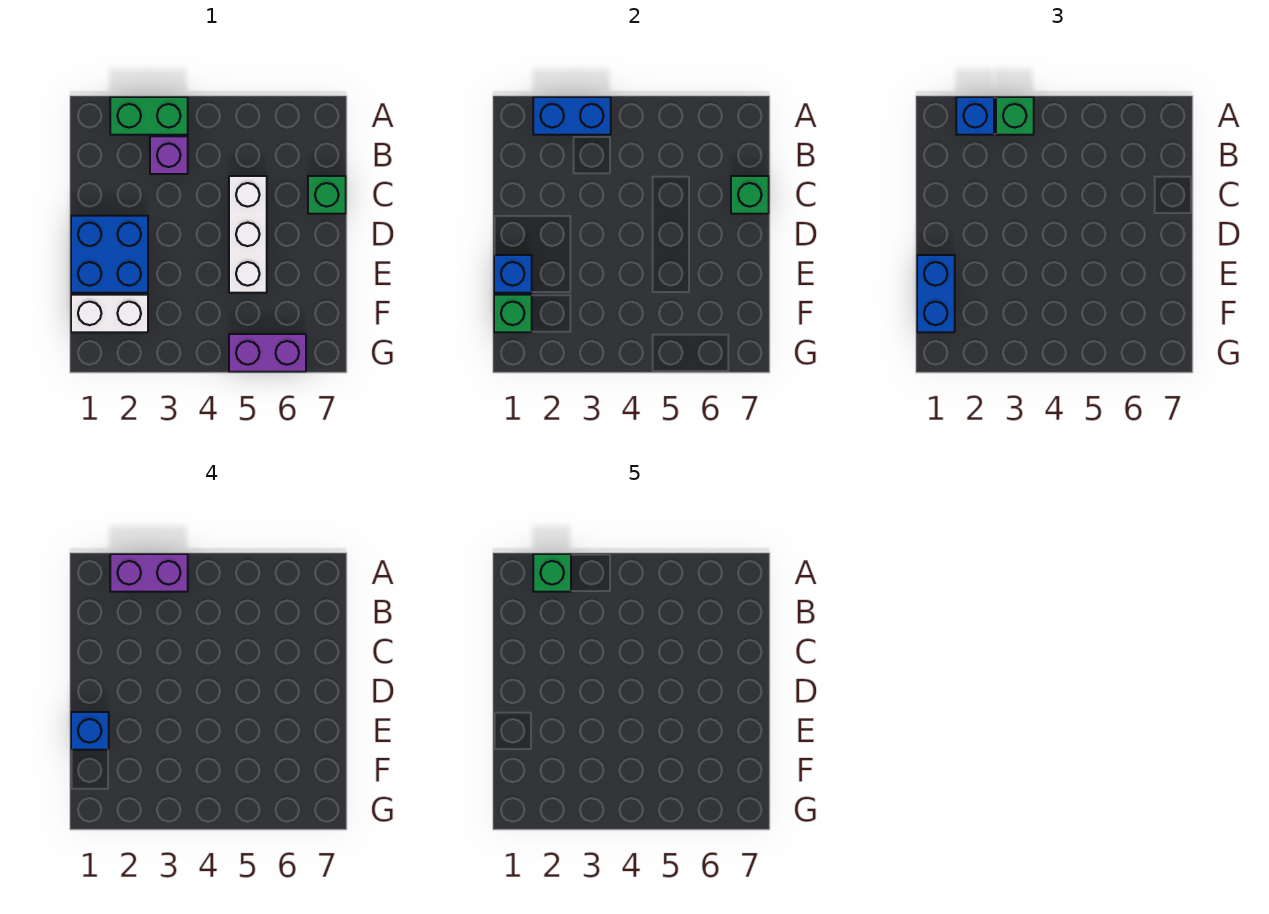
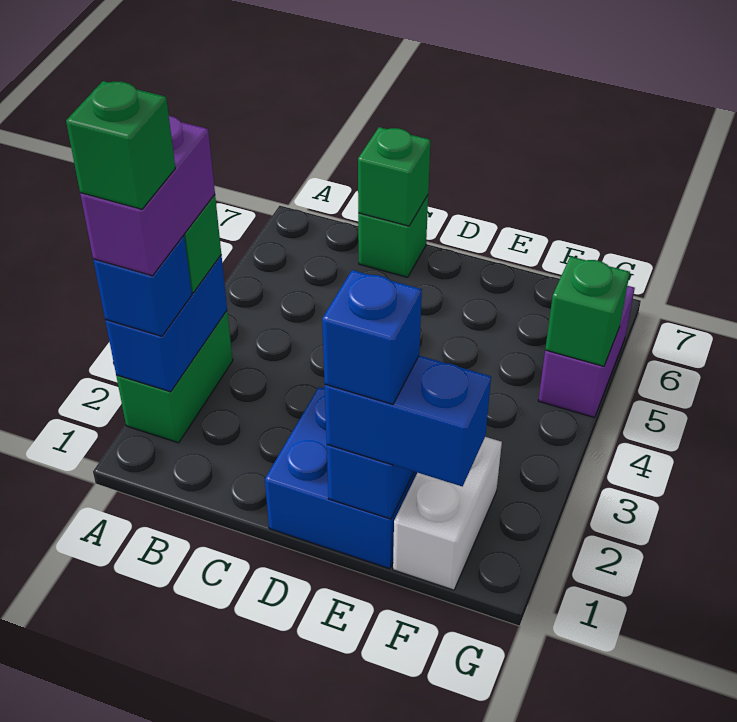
purple brick B3 level 1 -> none
white brick C5:E5 level 1 -> none
green brick F1 level 2 -> green brick G5 level 2

